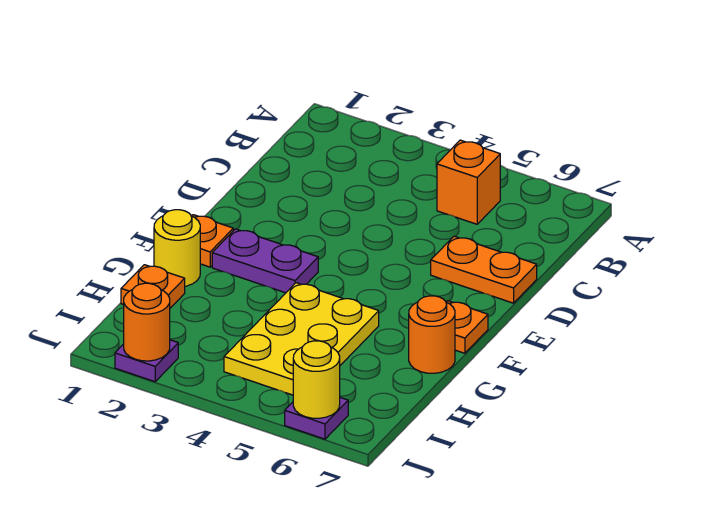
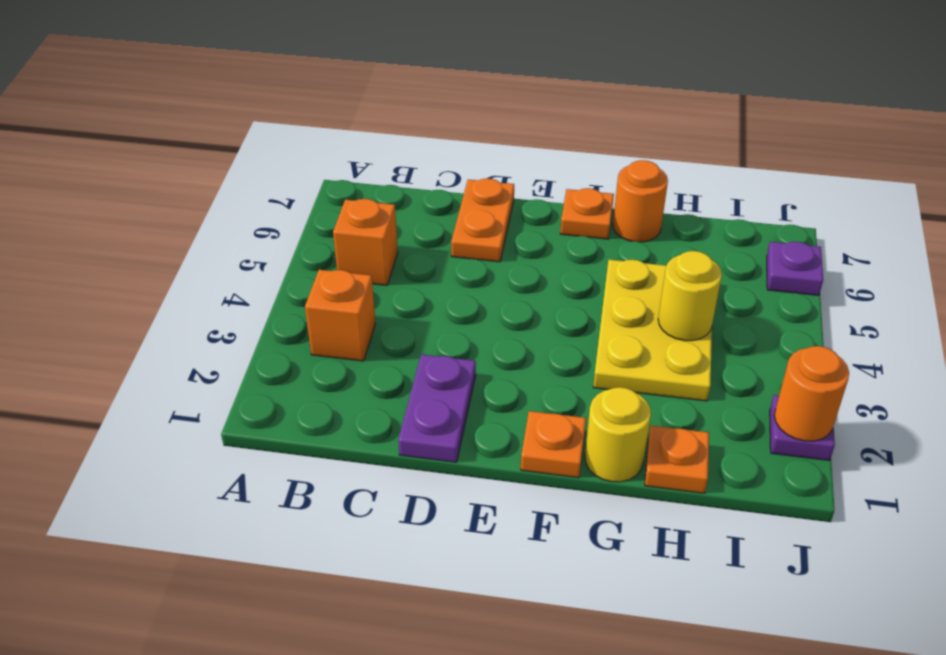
none -> orange brick B3 level 1
purple plate F2:F3 level 1 -> purple plate D1:D2 level 1
yellow plate G4:I5 level 1 -> yellow plate G3:H5 level 1
yellow round brick J6 level 2 -> yellow round brick H4 level 2

